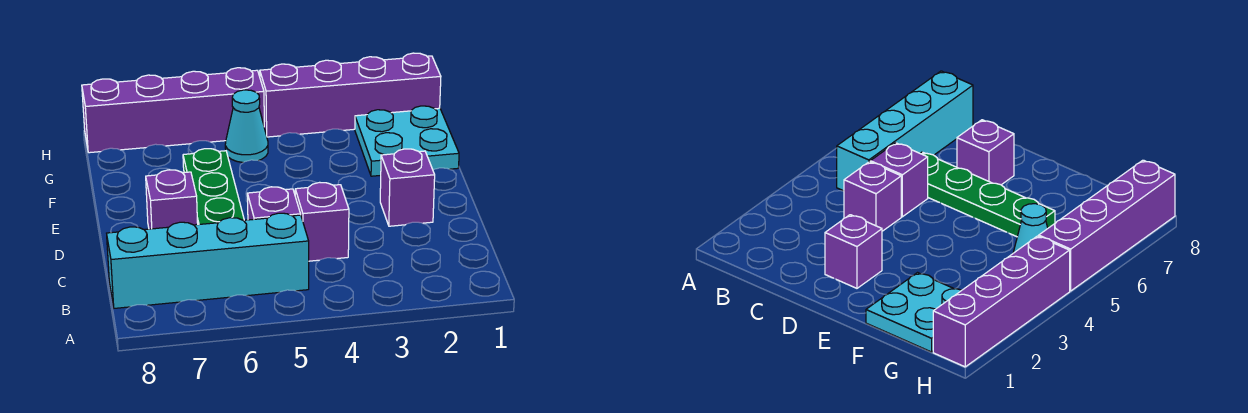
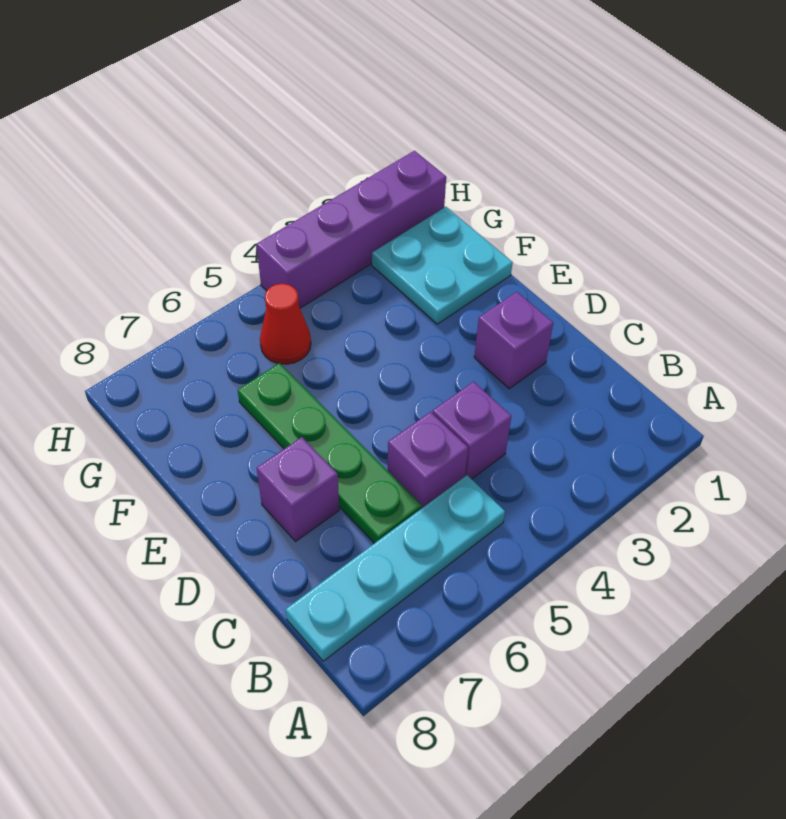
cyan brick B5:B8 level 1 -> cyan plate B5:B8 level 1
cyan cone G5 level 1 -> red cone G5 level 1
purple brick H5:H8 level 1 -> none

